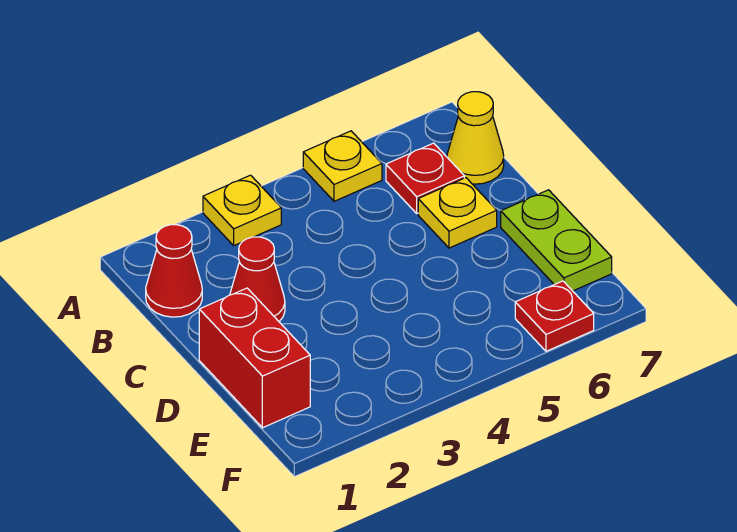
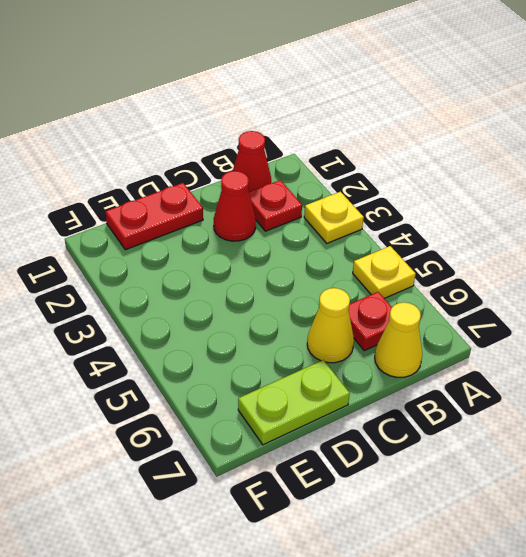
yellow plate C6 level 1 -> yellow cone C6 level 1
red brick D1:E1 level 1 -> red plate D1:E1 level 1
red plate F6 level 1 -> red plate B2 level 1

